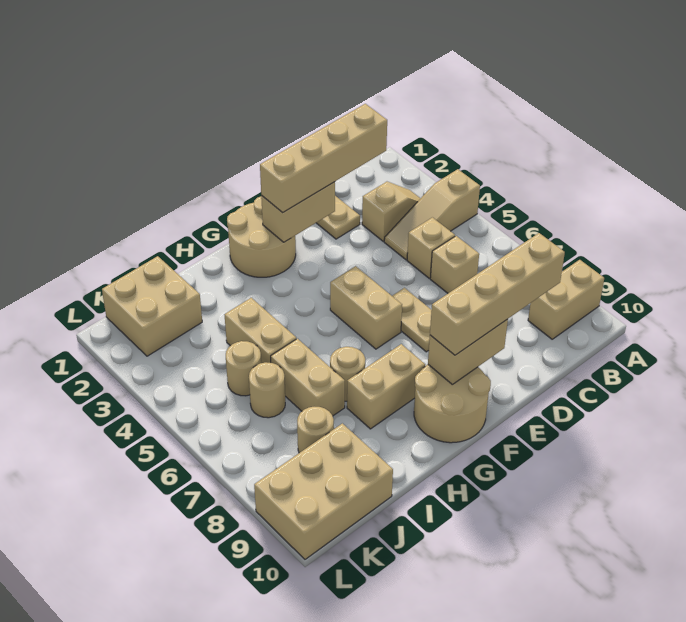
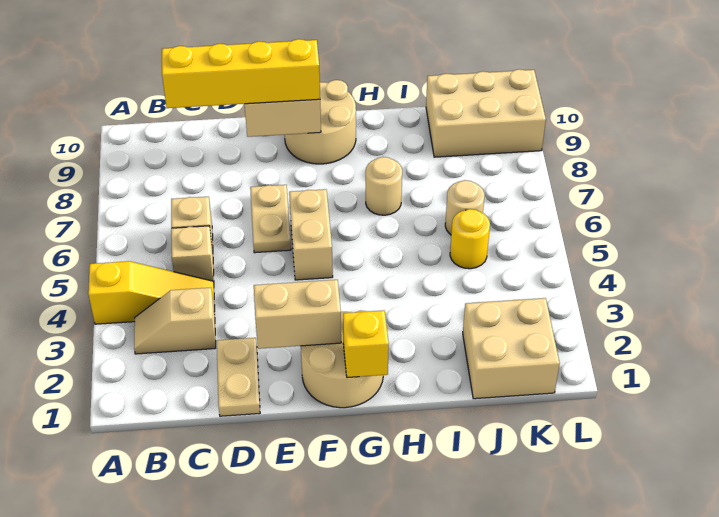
tan slope A4:C4 level 1 top A -> yellow slope A4:C4 level 1 top A
tan brick A9:B9 level 1 -> none
tan brick C2:F2 level 3 -> none
tan brick C9:F9 level 3 -> yellow brick C9:F9 level 3
none -> yellow brick G1 level 2
tan brick G8:H8 level 1 -> none
tan brick I4:I5 level 1 -> none
tan brick I6:I7 level 1 -> none
tan round brick J5 level 1 -> yellow round brick J5 level 1
tan round brick J8 level 1 -> none

